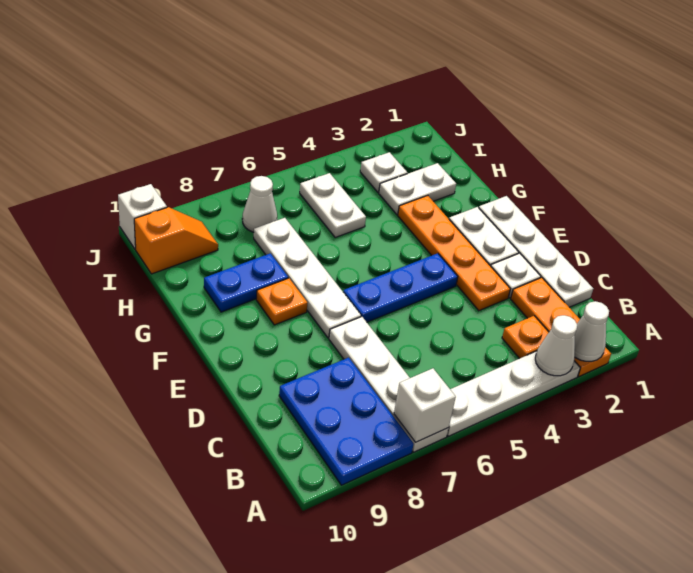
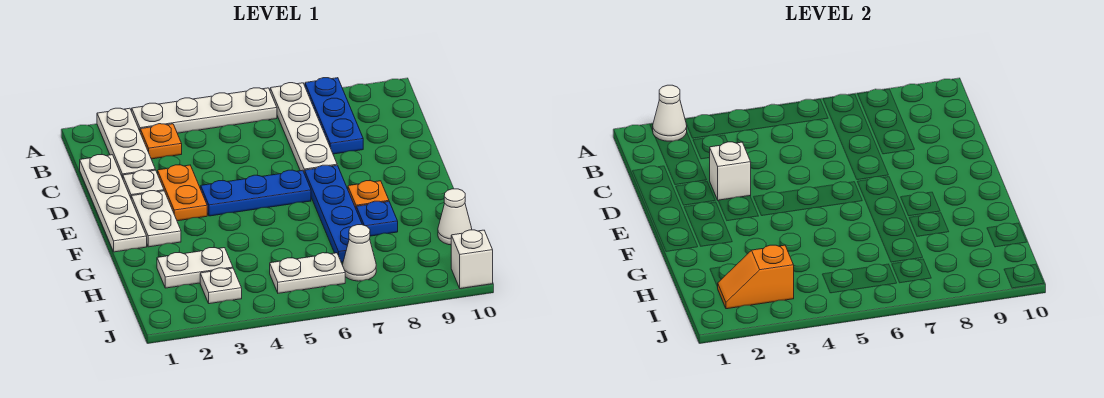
orange plate A2:C2 level 1 -> white plate A2:C2 level 1
white cone A3 level 2 -> white cone H10 level 1
white brick A7 level 2 -> white brick D3 level 2
blue plate A8:C9 level 1 -> blue plate A8:C8 level 1
orange plate D3:G3 level 1 -> orange plate D3:E3 level 1
white plate E7:H7 level 1 -> blue plate E7:H7 level 1
blue plate G8:G9 level 1 -> blue plate G8 level 1
white plate H5:I5 level 1 -> white plate I5:I6 level 1
orange slope I9:I10 level 1 top 10 -> orange slope I2:I3 level 2 top 3

